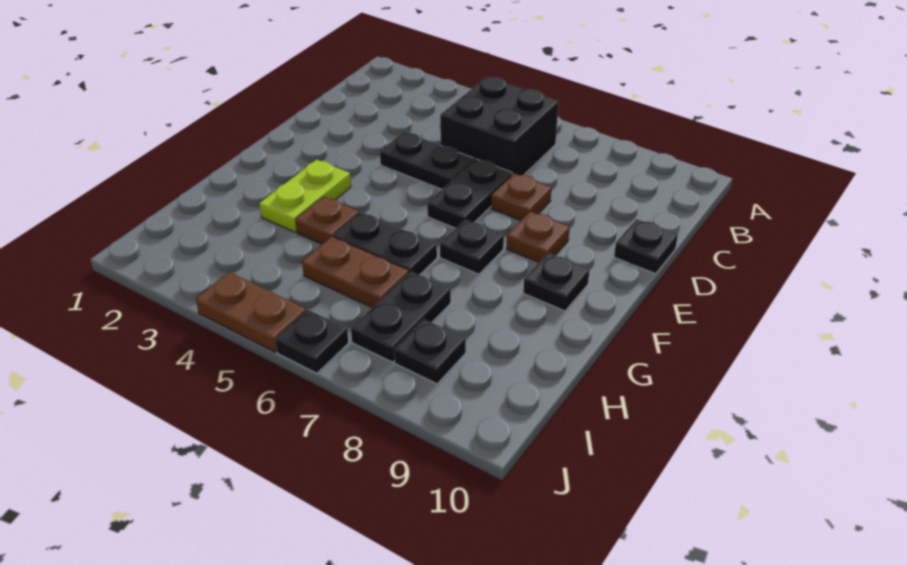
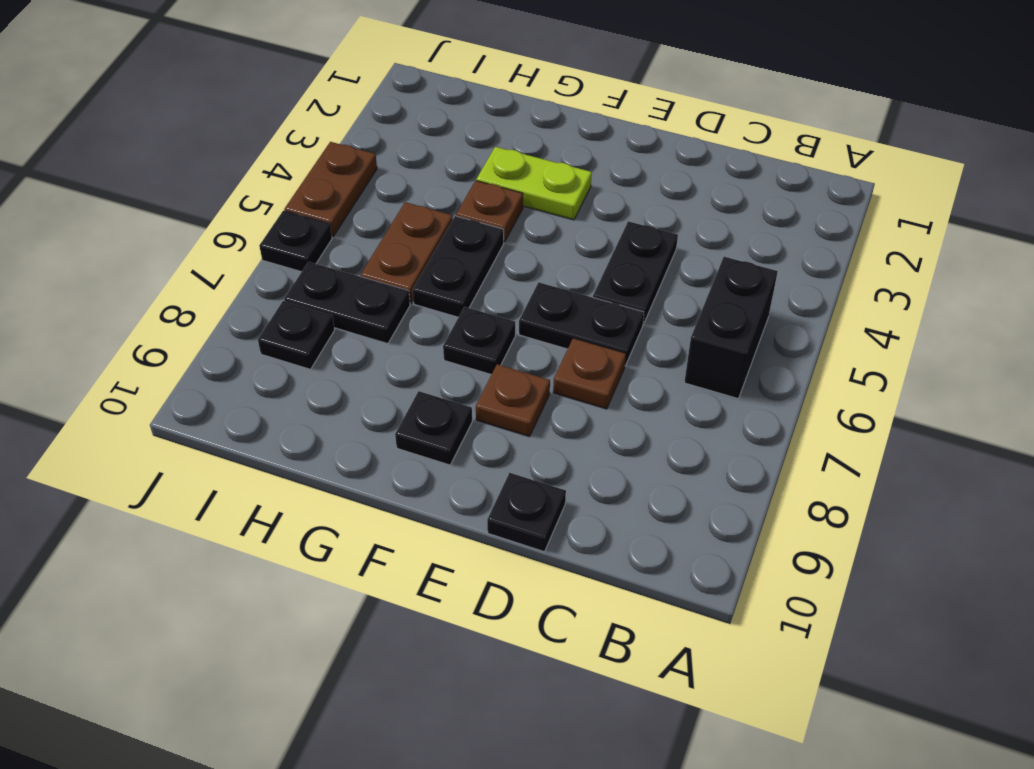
black brick B5:C6 level 1 -> black brick B5:B6 level 1

